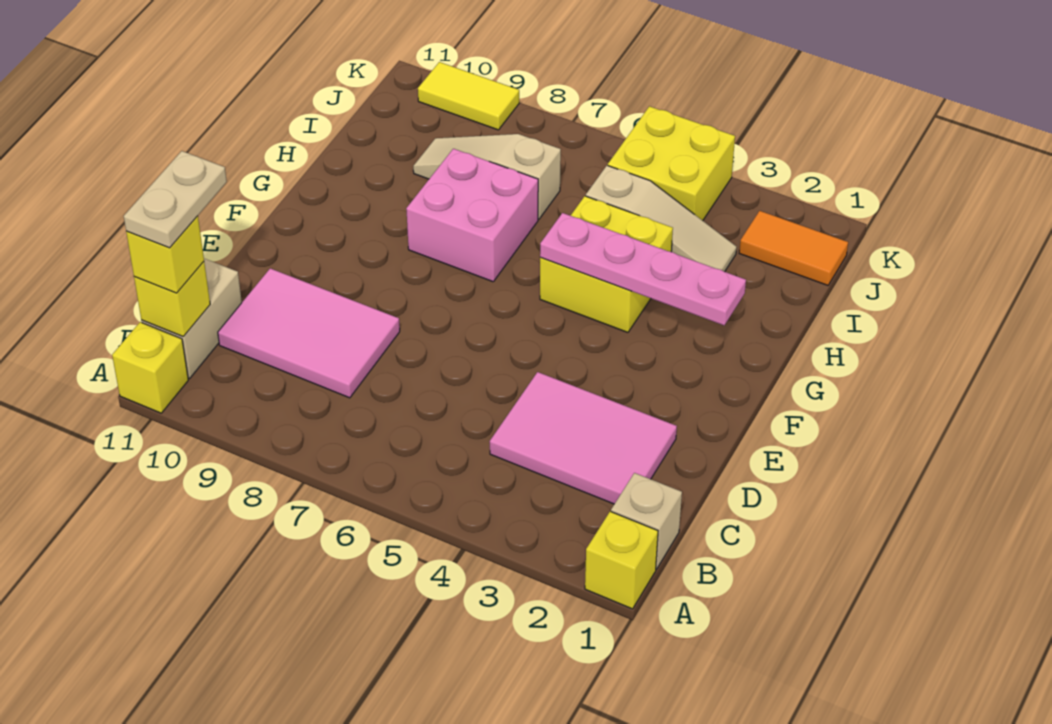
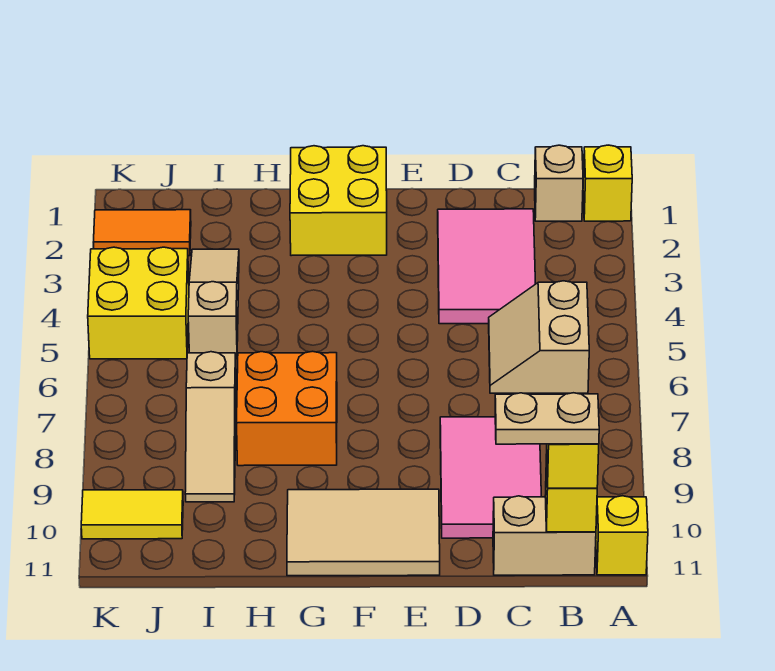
none -> tan slope B5:C6 level 1 top B
none -> tan tile E10:G11 level 1
pink plate G2:G5 level 2 -> none
yellow brick G4:H5 level 1 -> yellow brick F1:G2 level 1
pink brick G7:H8 level 1 -> orange brick G7:H8 level 1
orange tile J1:J2 level 1 -> orange tile J2:K2 level 1
yellow tile K9:K10 level 1 -> yellow tile J10:K10 level 1

